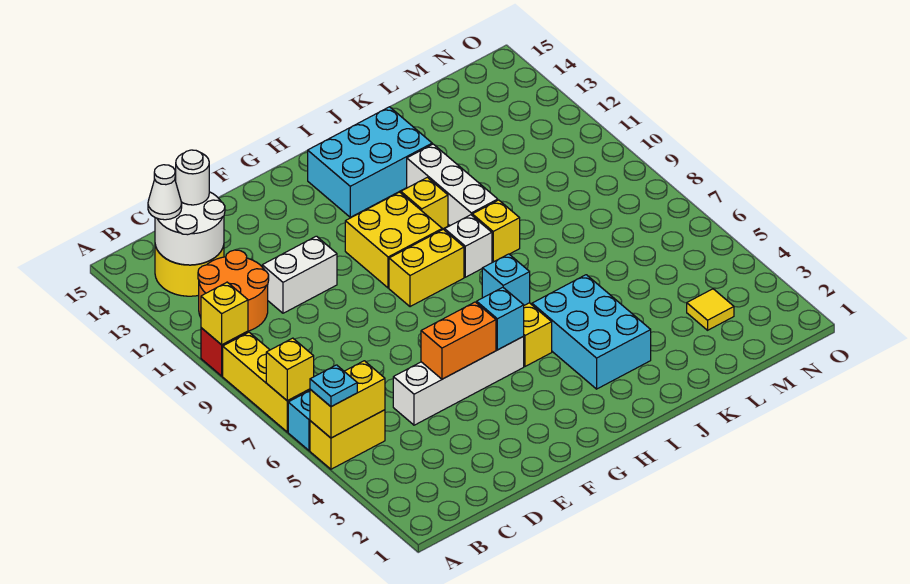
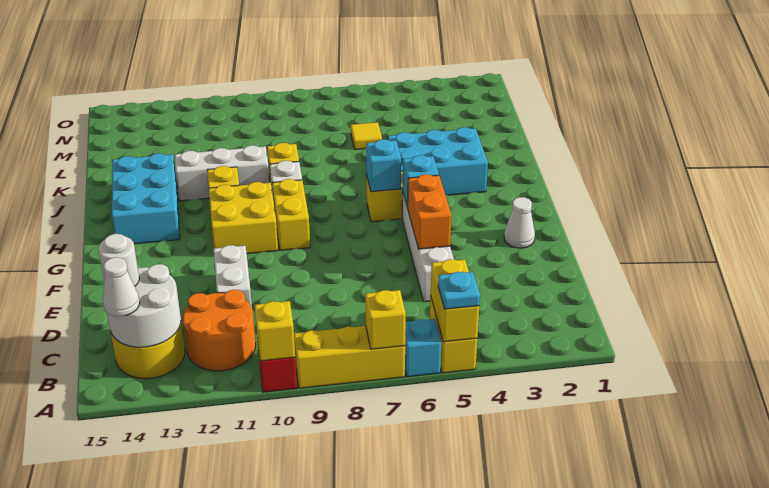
none -> white cone F2 level 1
yellow tile M3 level 1 -> yellow tile L6 level 1

